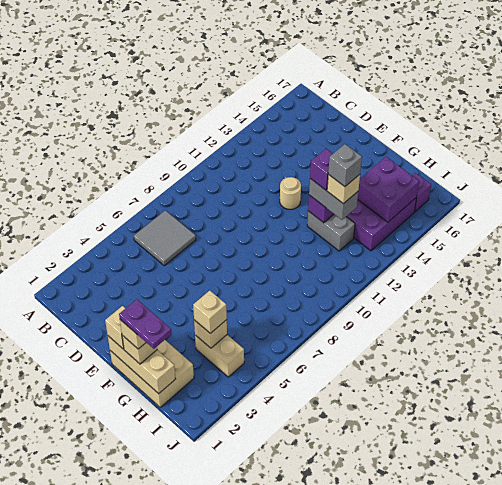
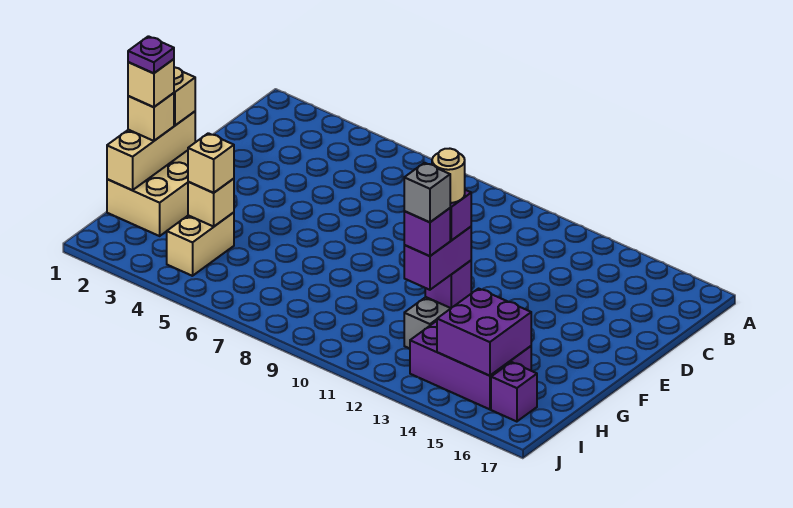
grey tile B6:C7 level 1 -> none
tan round brick E12 level 1 -> tan round brick G12 level 5
purple plate G1:H1 level 5 -> purple plate G1 level 5
grey brick G12:H12 level 3 -> purple brick G12:H12 level 3
tan brick H12 level 4 -> purple brick H12 level 4

